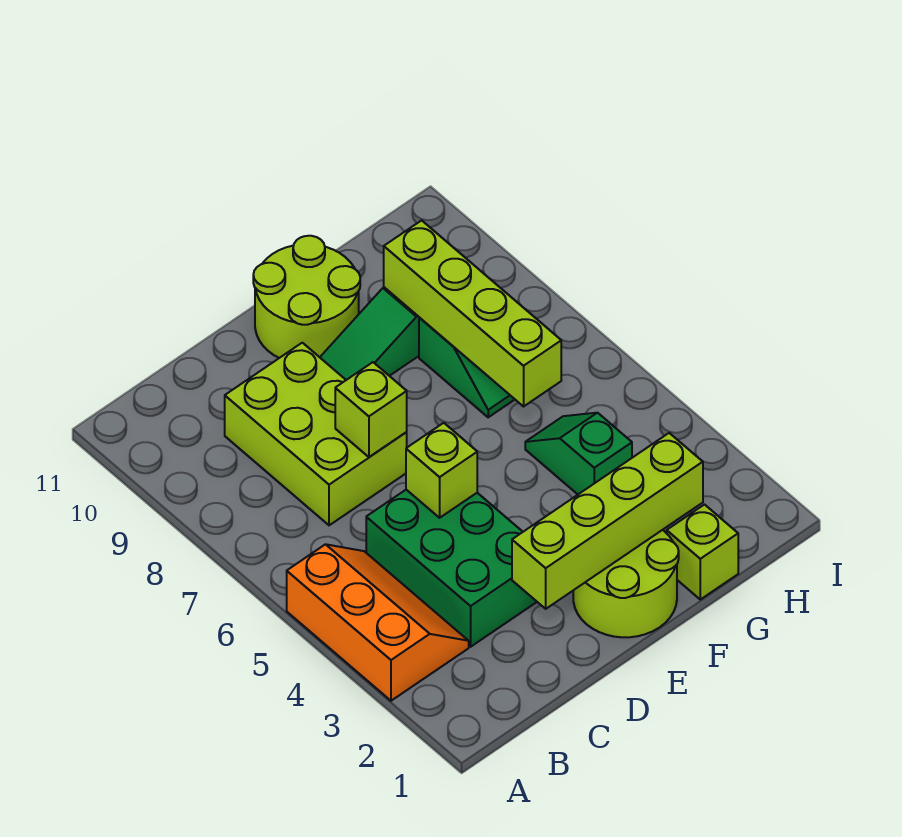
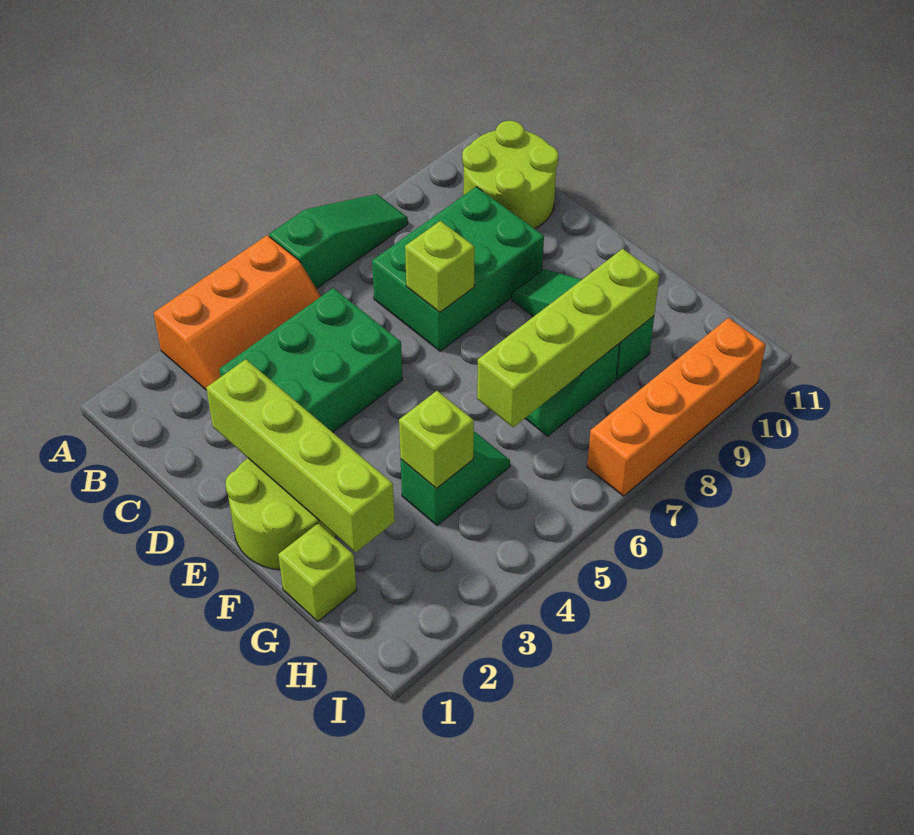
none -> green slope A6:A8 level 1 top 6
lime brick C7:D9 level 1 -> green brick C7:D9 level 1
lime brick D5 level 2 -> lime brick G4 level 2
lime round brick E10:F11 level 1 -> lime round brick B10:C11 level 1
none -> orange brick I7:I10 level 1

